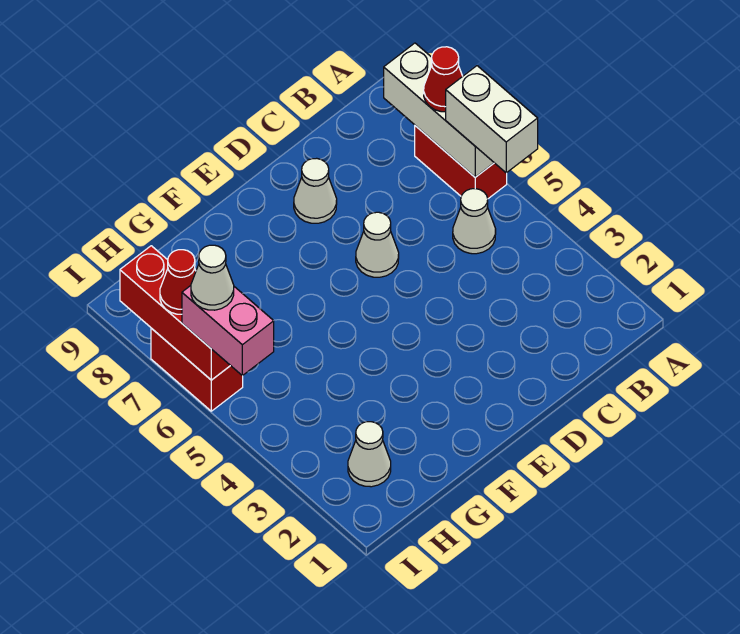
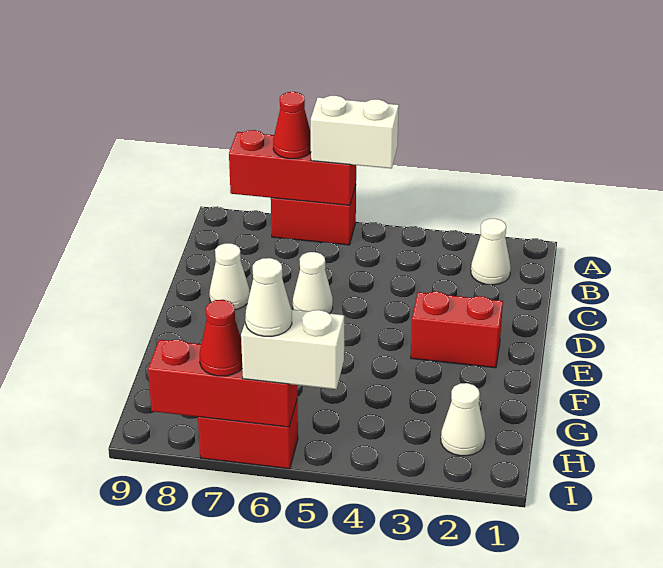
white brick A6:A8 level 2 -> red brick A6:A8 level 2
white cone B5 level 1 -> white cone B2 level 1
none -> red brick E2:E3 level 1
pink brick I5:I6 level 3 -> white brick I5:I6 level 3

